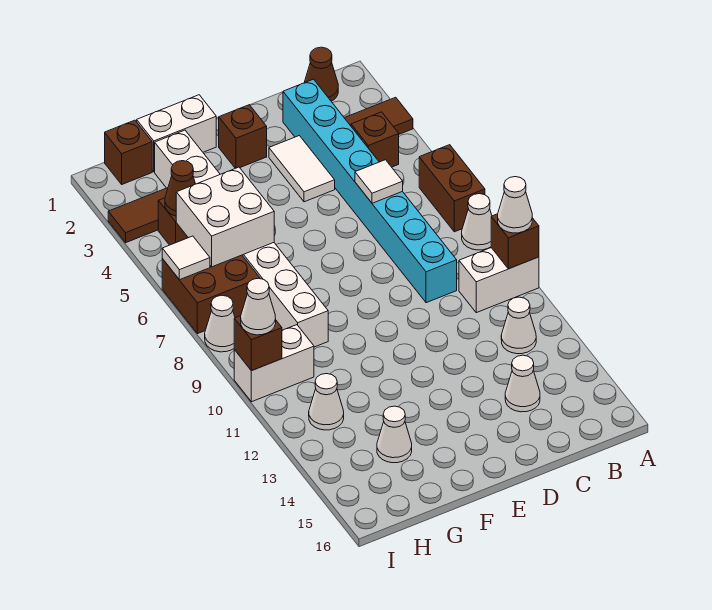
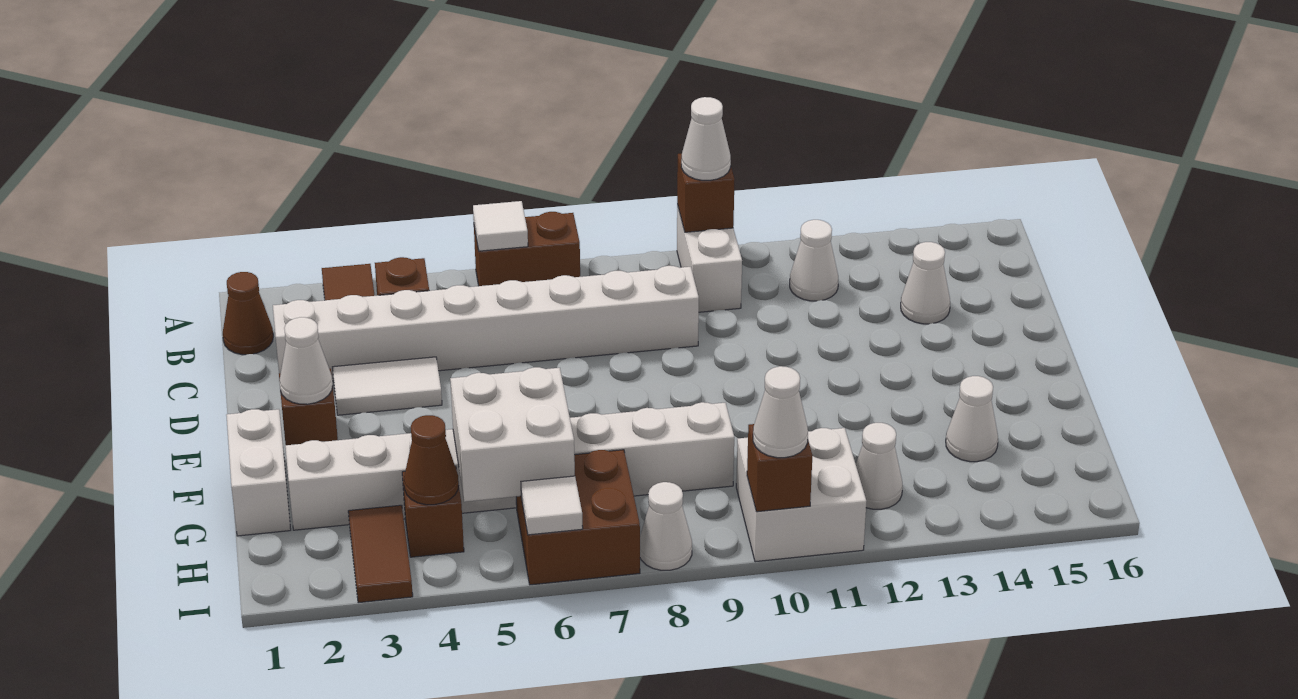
white cone A8 level 1 -> white cone E2 level 2
cyan brick C2:C9 level 1 -> white brick C2:C9 level 1
white tile C6 level 2 -> white tile A6 level 2
brown brick H1 level 1 -> none
white brick H10:I10 level 1 -> white brick H10:I11 level 1

